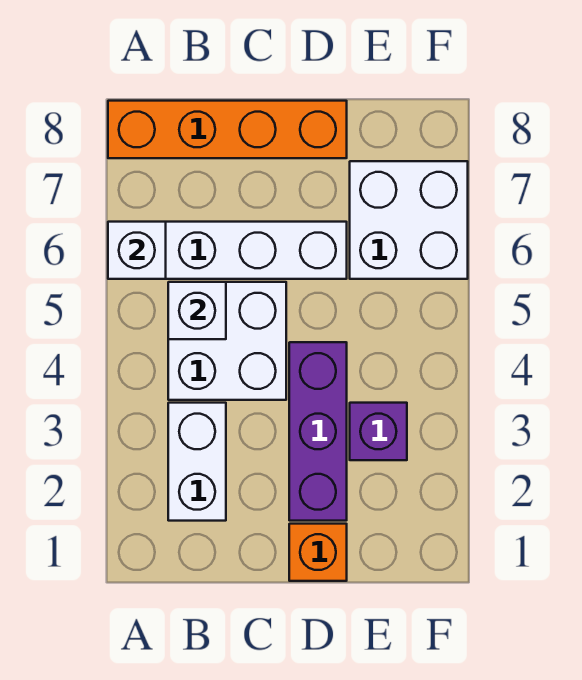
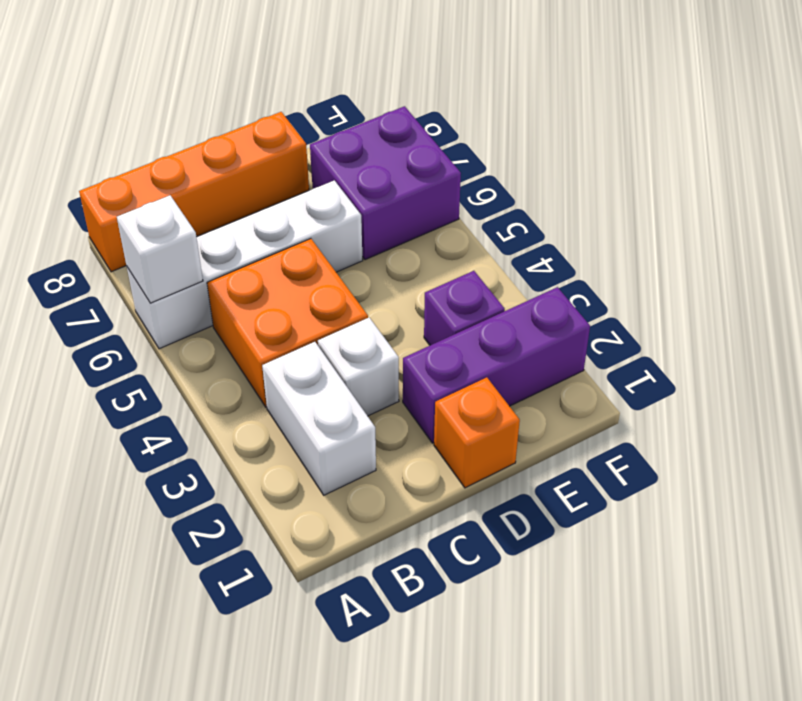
white brick B4:C5 level 1 -> orange brick B4:C5 level 1
white brick B5 level 2 -> white brick C3 level 1
purple brick D2:D4 level 1 -> purple brick D2:F2 level 1
white brick E6:F7 level 1 -> purple brick E6:F7 level 1

